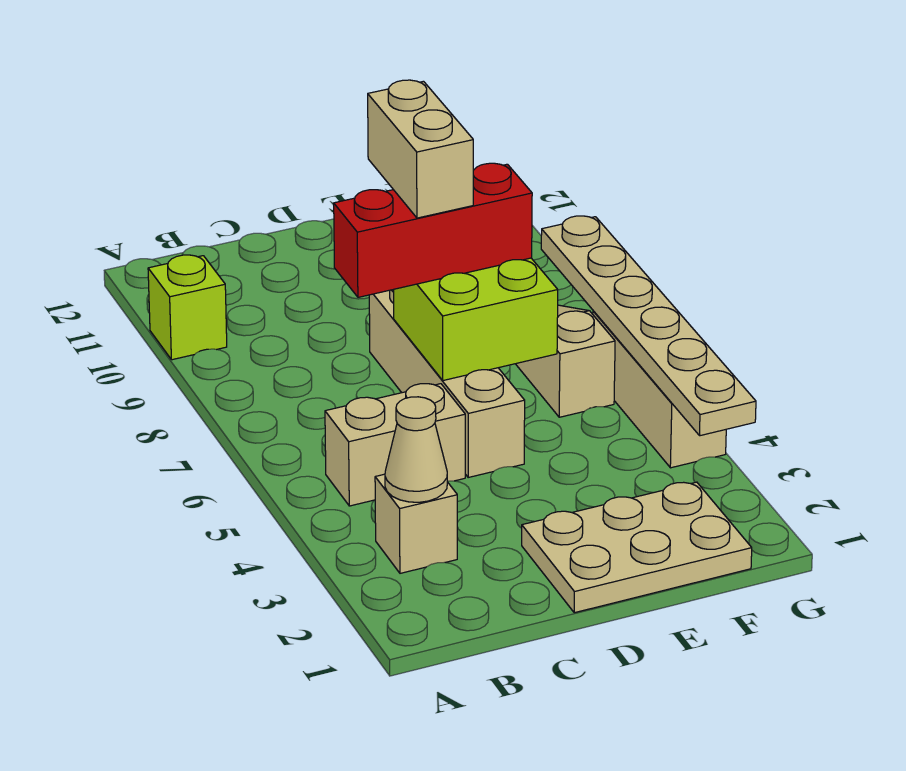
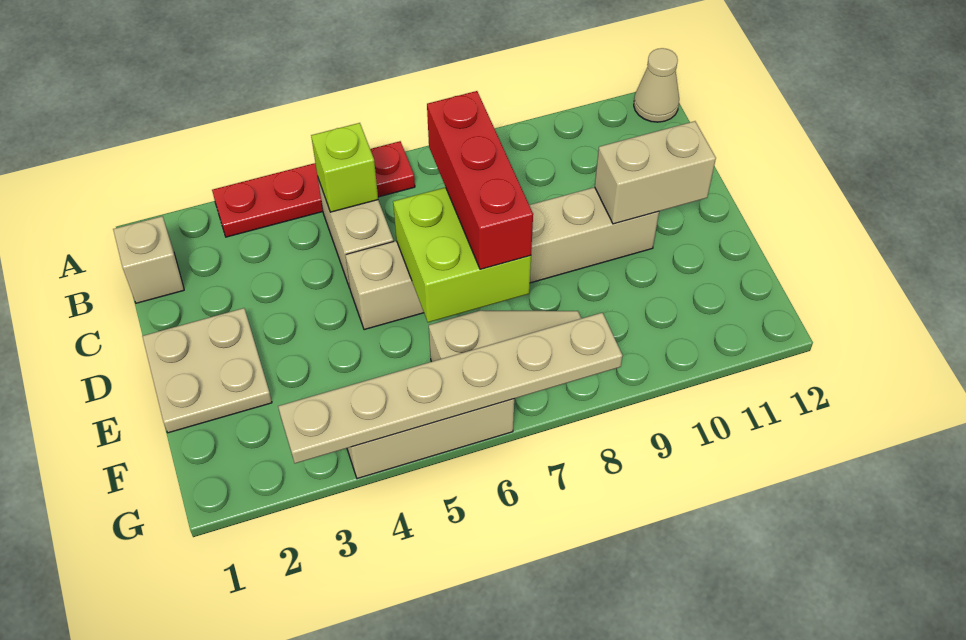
none -> red plate A3:A6 level 1
lime brick A10 level 1 -> lime brick B5 level 2
tan brick B3 level 1 -> tan brick B1 level 1
tan cone B3 level 2 -> tan cone A12 level 1
tan plate D1:F2 level 1 -> tan plate D1:E2 level 1
tan brick D5:D8 level 1 -> tan brick D5:D10 level 1
tan brick D7:D8 level 4 -> tan brick D10:D11 level 2

